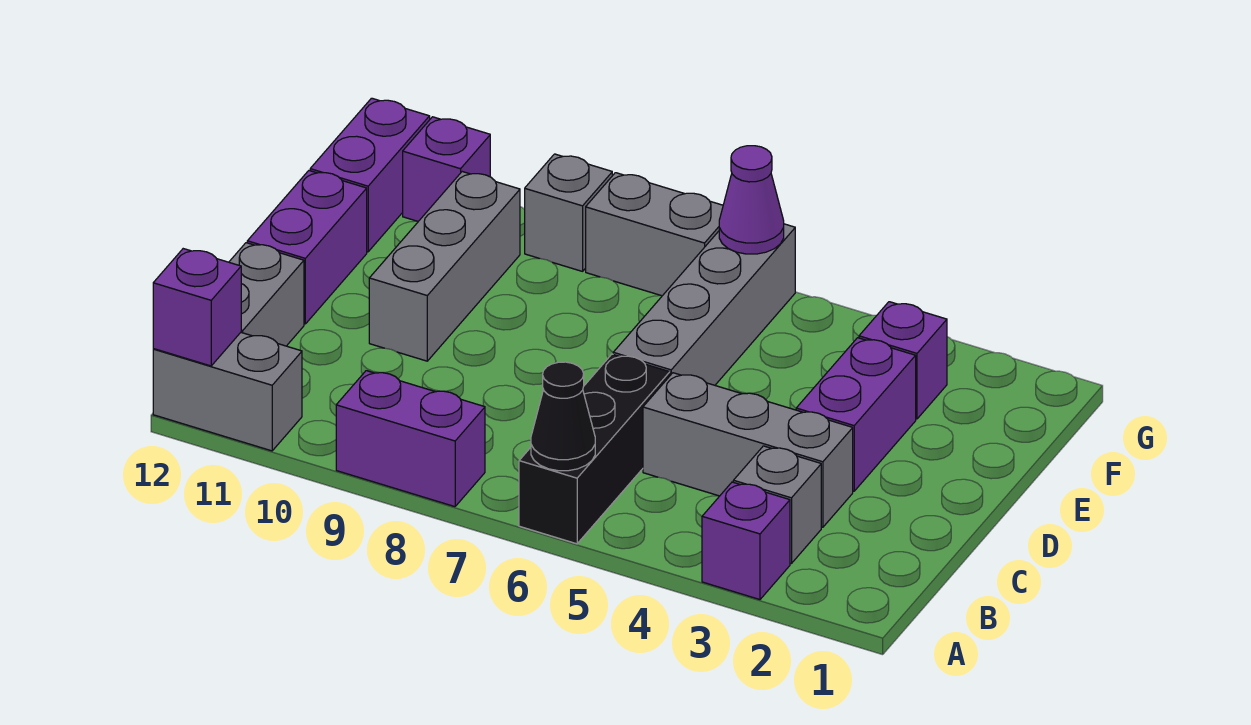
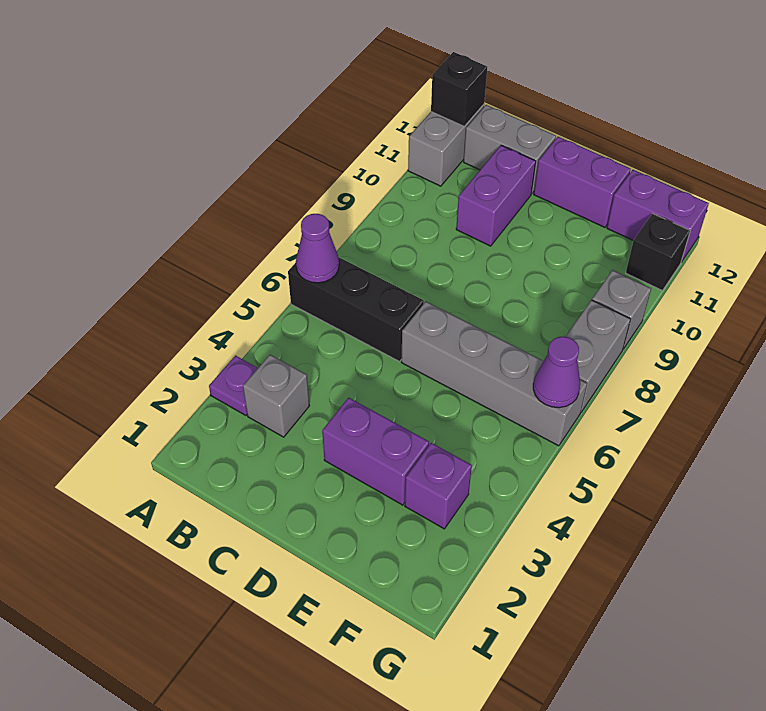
purple brick A3 level 1 -> purple plate A3 level 1
black cone A6 level 2 -> purple cone A6 level 2
purple brick A8:A9 level 1 -> purple brick C10:C11 level 1
purple brick A12 level 2 -> black brick A12 level 2
grey brick C3:C5 level 1 -> none
grey brick D10:F10 level 1 -> none
purple brick G11 level 1 -> black brick G11 level 1

